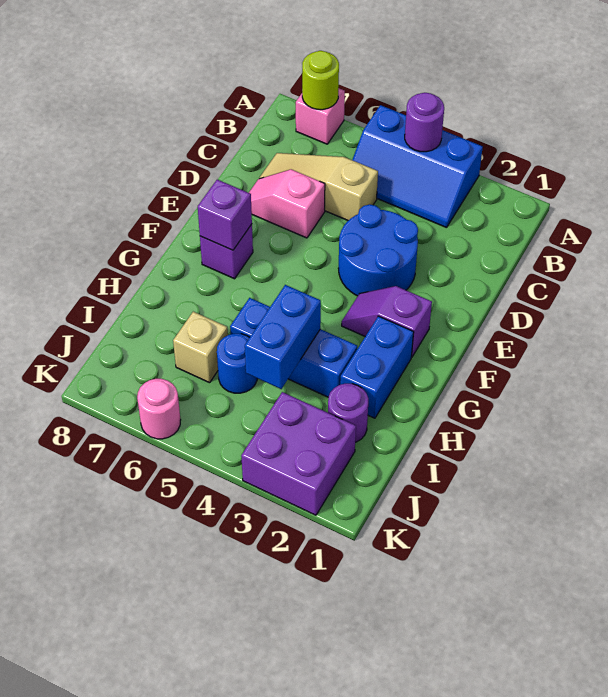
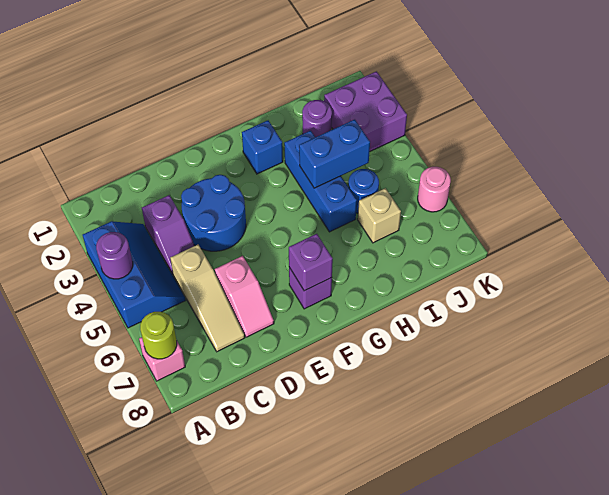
purple slope F2:F3 level 1 top 2 -> purple slope C3:C4 level 1 top 3
blue brick G2:H2 level 1 -> blue brick G2 level 1

